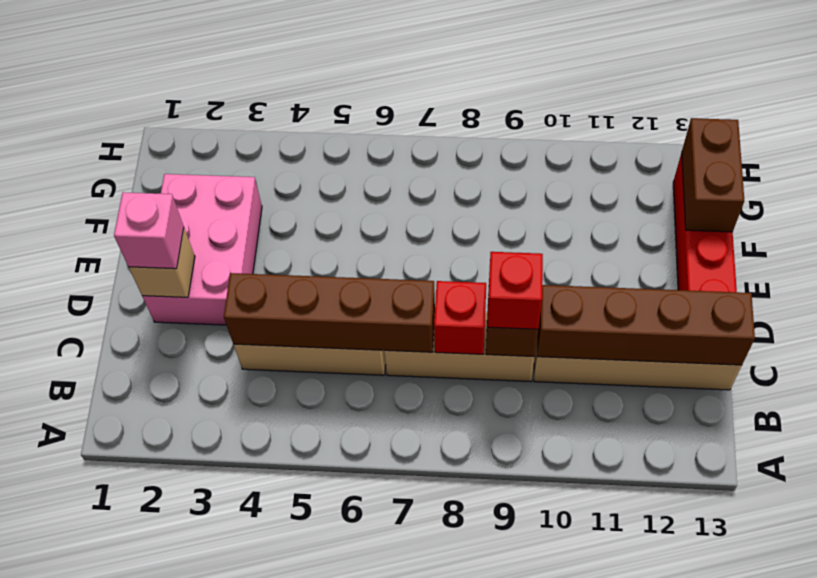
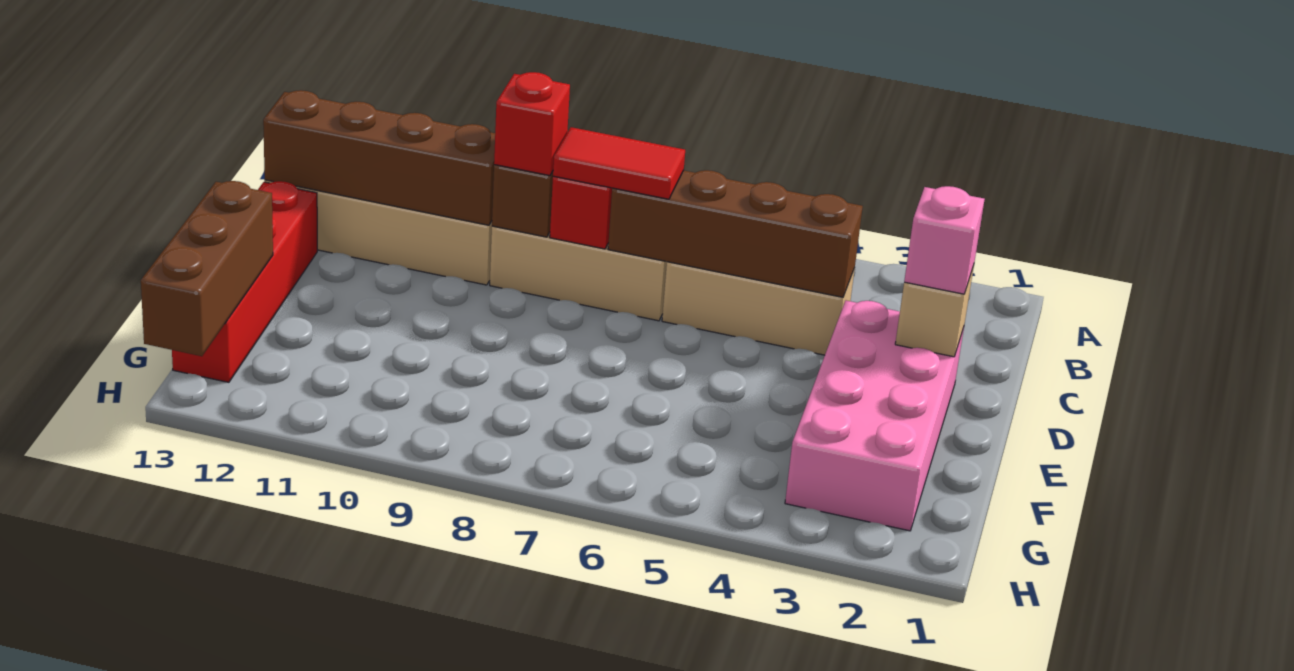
none -> red tile C7:C8 level 3
pink brick D2:F3 level 1 -> pink brick D2:G3 level 1
brown brick F13:G13 level 2 -> brown brick F13:H13 level 2

